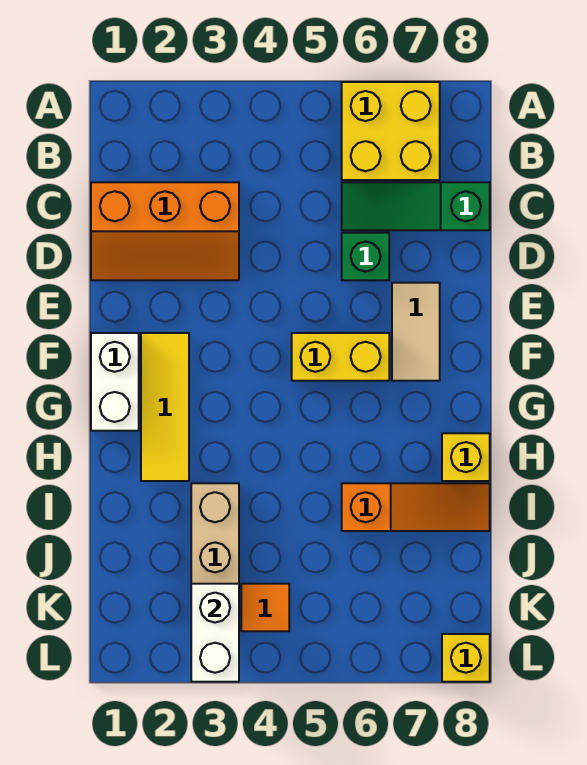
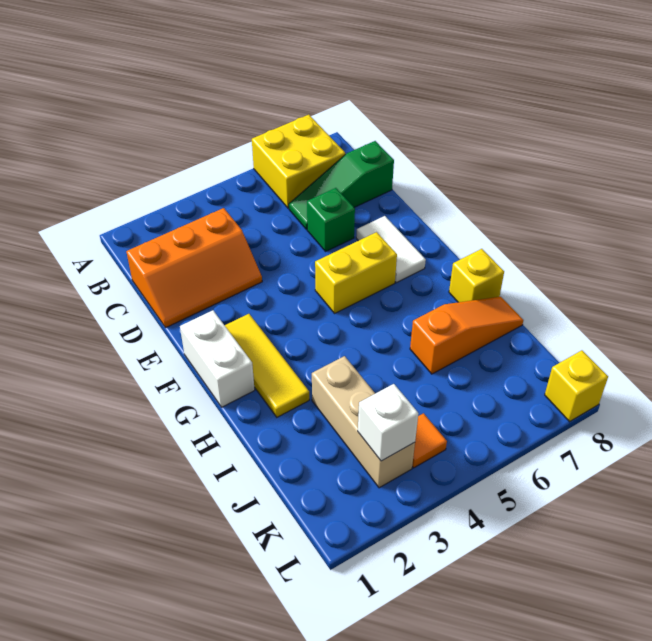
tan tile E7:F7 level 1 -> white tile E7:F7 level 1
white brick K3:L3 level 2 -> white brick K3 level 2

